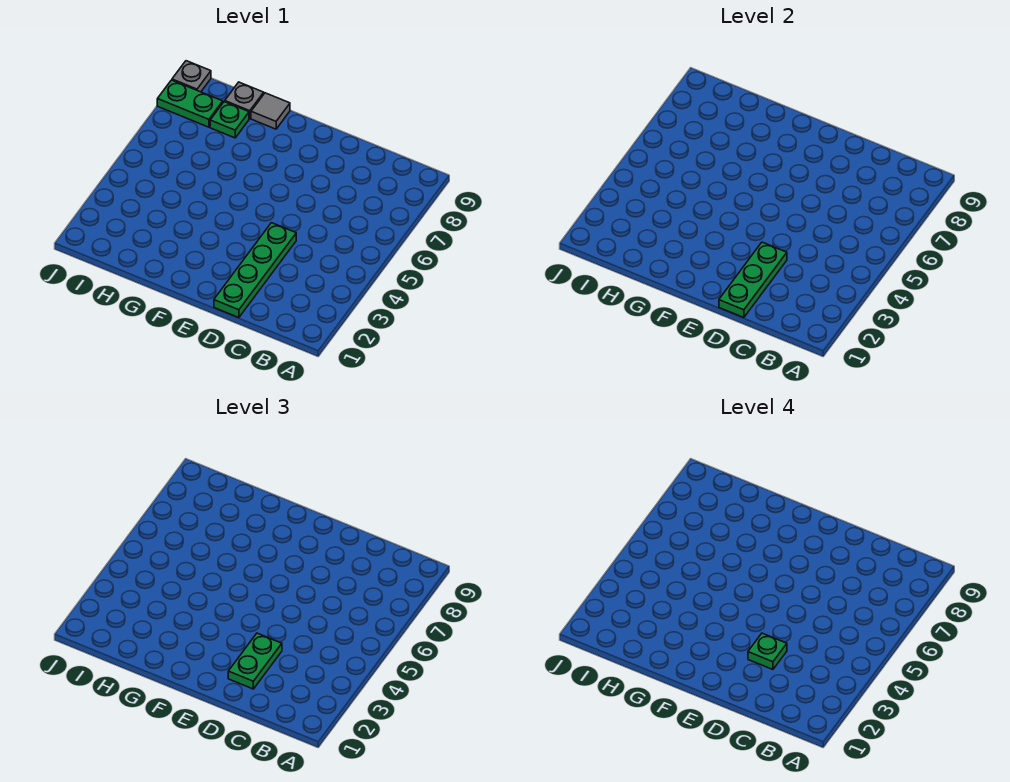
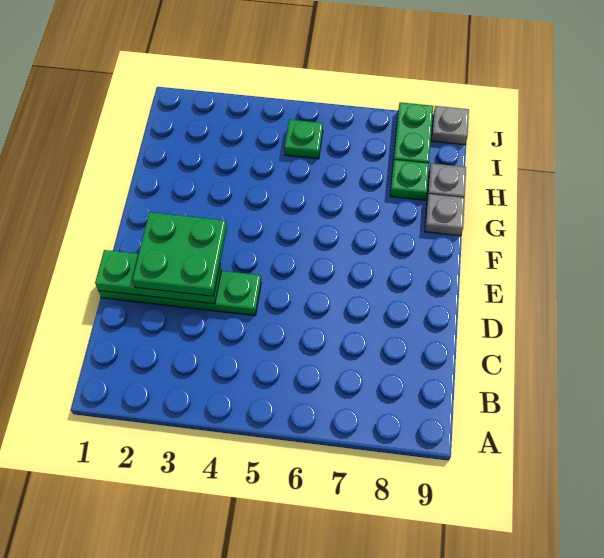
green plate D2:D3 level 3 -> green plate D2:E3 level 3
green plate D3 level 4 -> green plate I5 level 1
grey tile G9 level 1 -> grey plate G9 level 1

